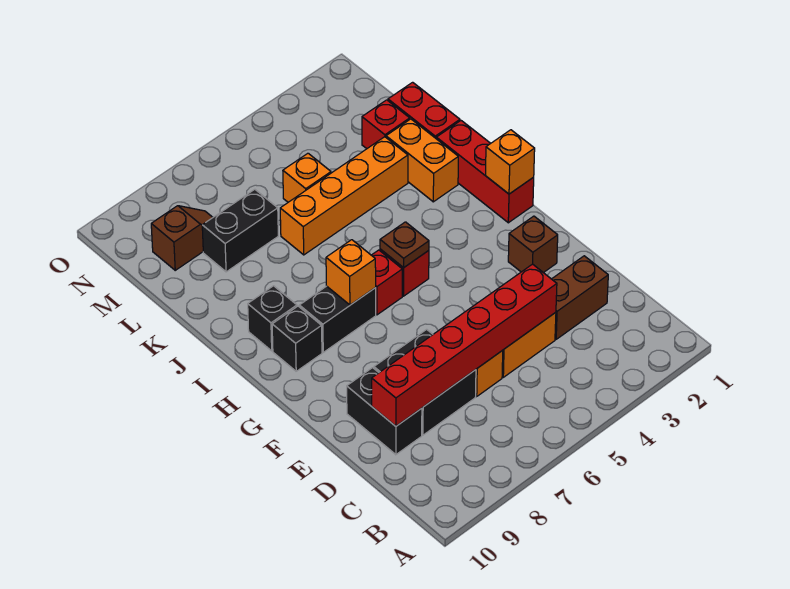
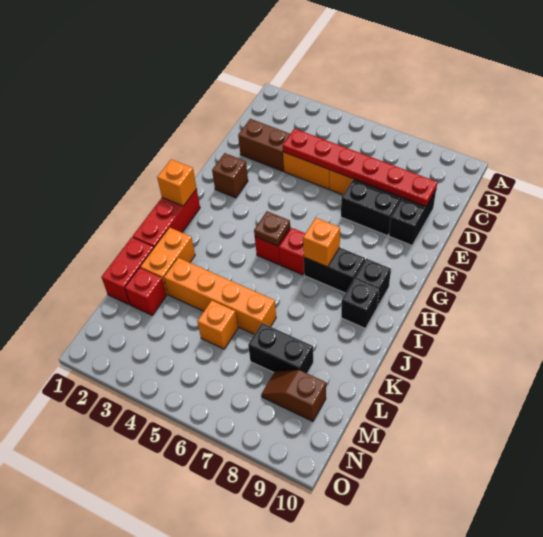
red brick D4:D9 level 2 -> red plate D4:D9 level 2

